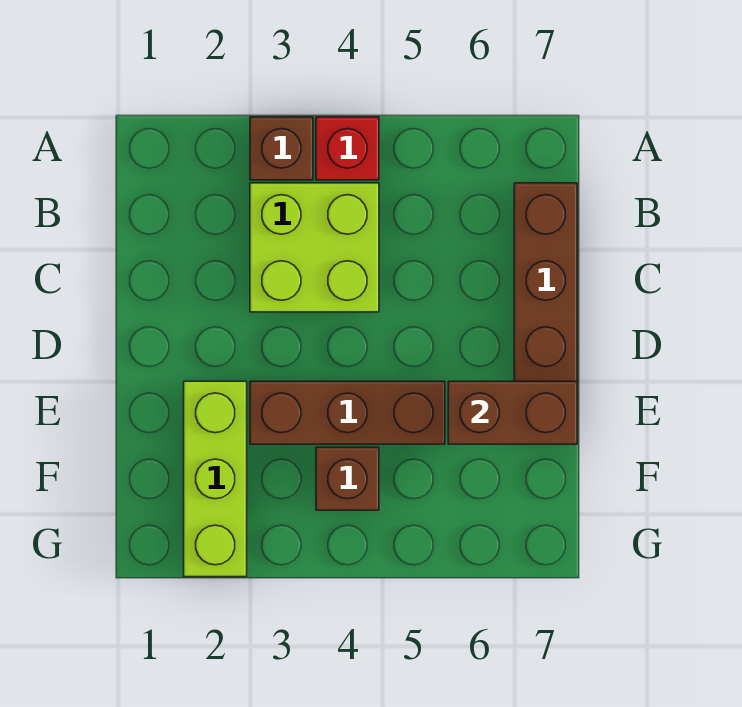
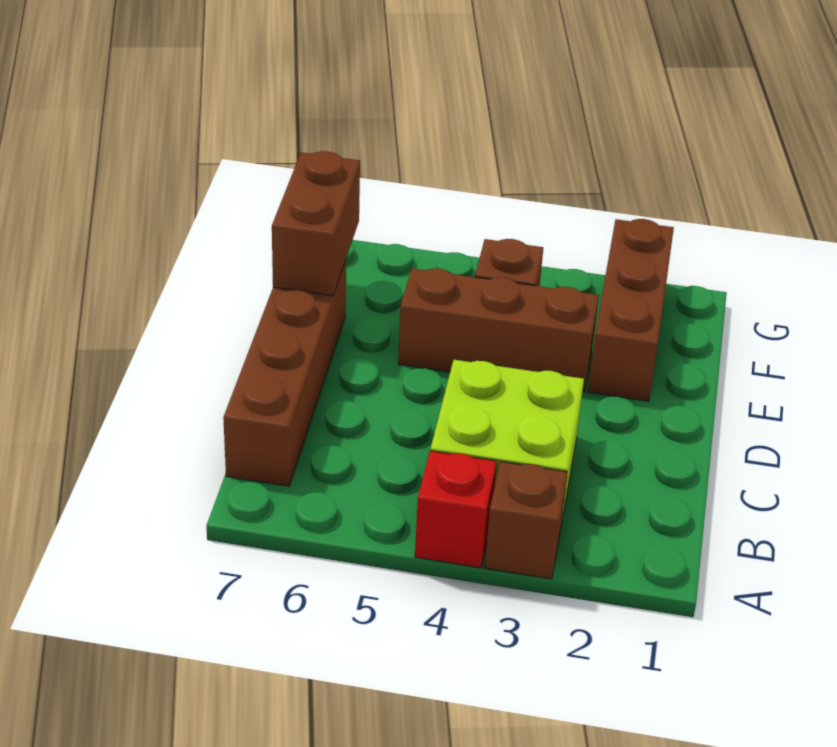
lime brick E2:G2 level 1 -> brown brick E2:G2 level 1
brown brick E6:E7 level 2 -> brown brick E7:F7 level 2

